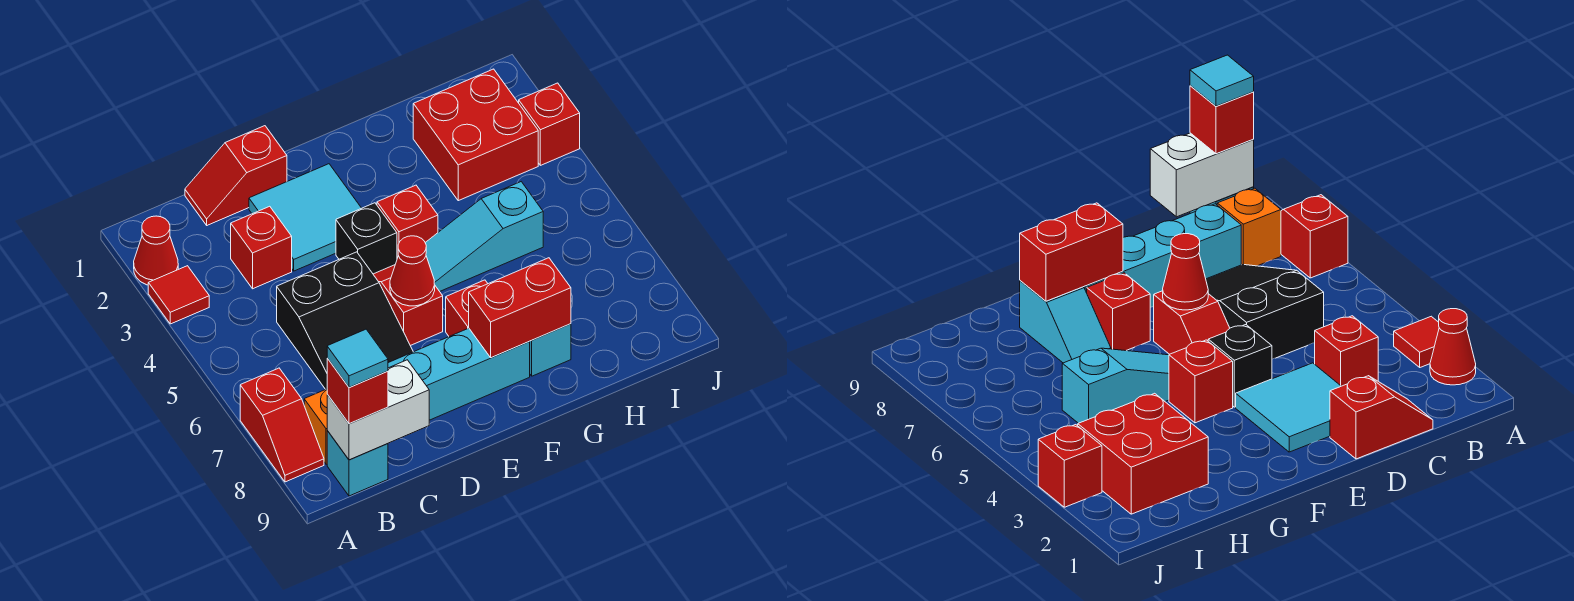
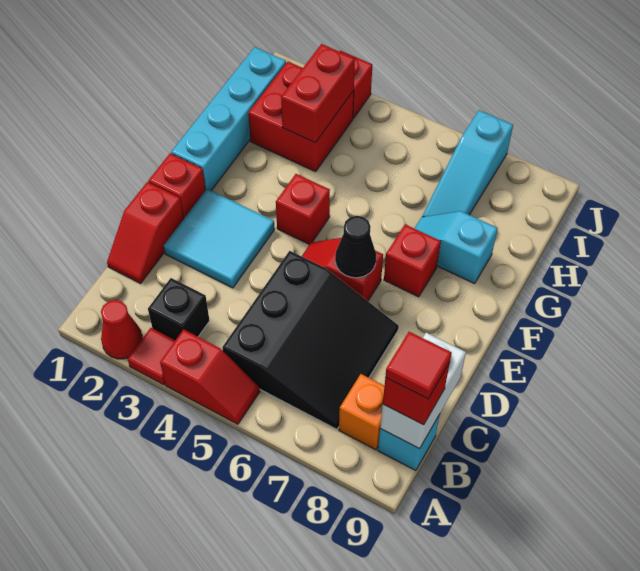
red slope A7:A8 level 1 top 7 -> red slope A4:A5 level 1 top 4
cyan tile B9 level 4 -> red tile B9 level 4
red brick C3 level 1 -> red brick E1 level 1
black slope C5:D7 level 1 top 5 -> black slope B5:D7 level 1 top 5
cyan brick C8:F8 level 1 -> cyan brick F1:I1 level 1
black brick E4 level 1 -> black brick B3 level 1
red cone E6 level 2 -> black cone E6 level 2
cyan slope F5:H5 level 1 top H -> cyan slope H7:J7 level 1 top J
red brick F8:G8 level 2 -> red brick H3:I3 level 2

